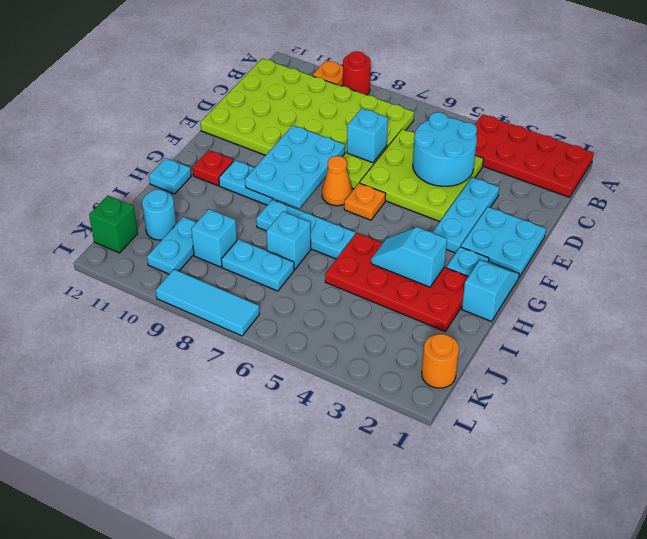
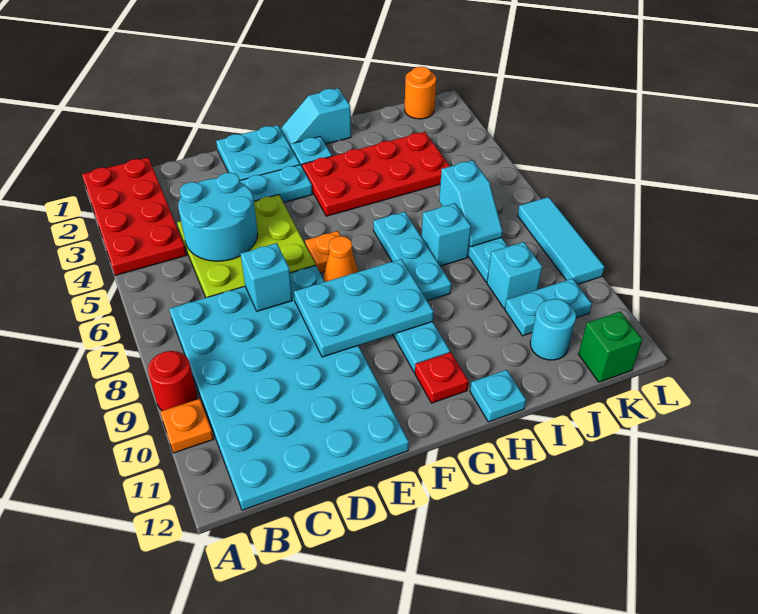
lime plate B7:E12 level 1 -> cyan plate B7:E12 level 1
red plate H2:I5 level 1 -> red plate G3:J4 level 1
cyan slope H3:H4 level 2 top 3 -> cyan slope J6:J7 level 2 top 6

